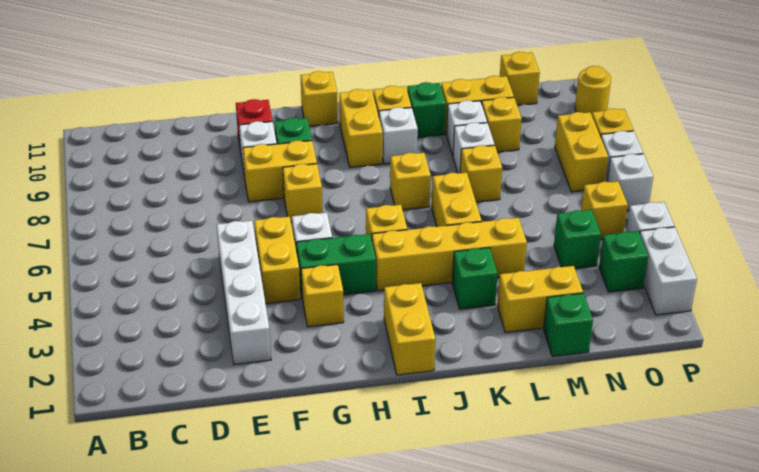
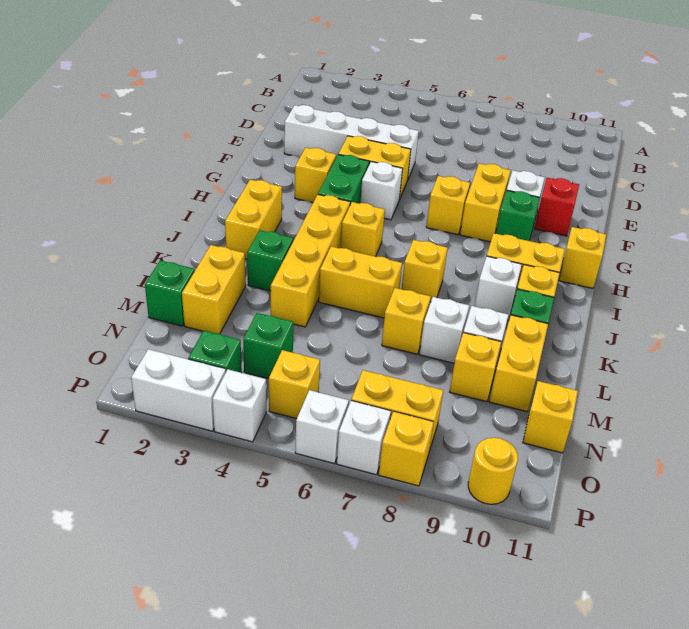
yellow brick I1:I2 level 1 -> yellow brick I2:J2 level 1

